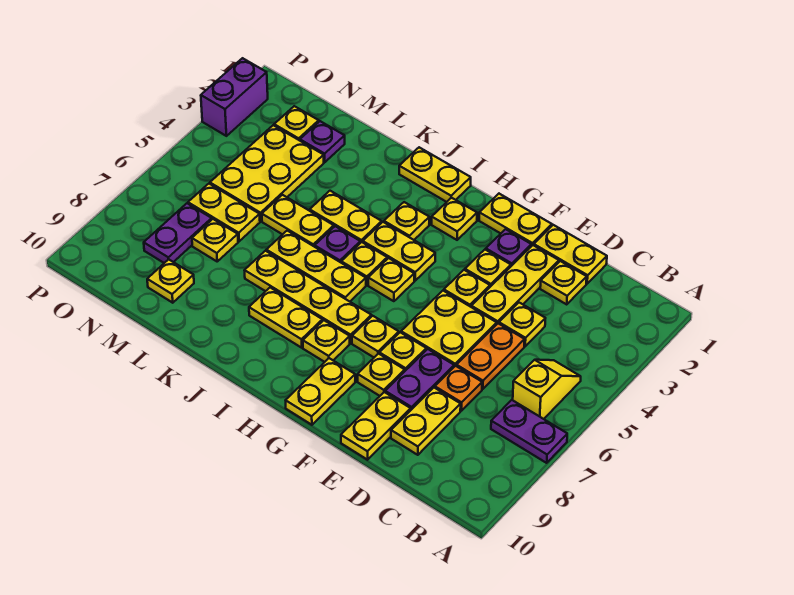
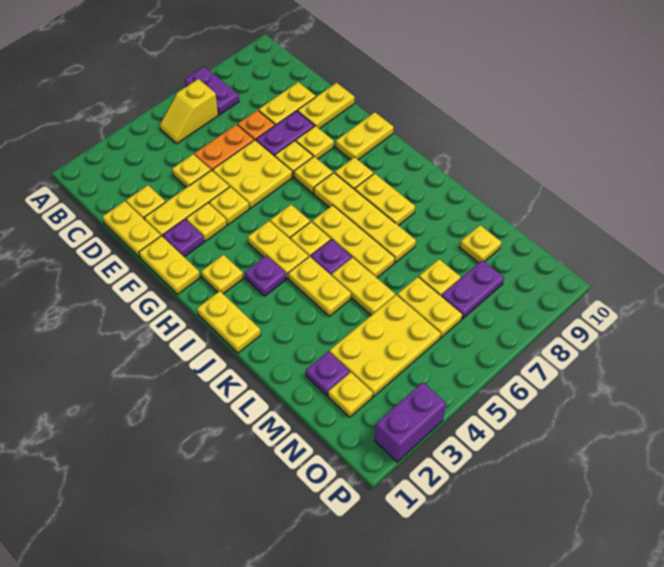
yellow plate I3 level 1 -> purple plate I3 level 1

